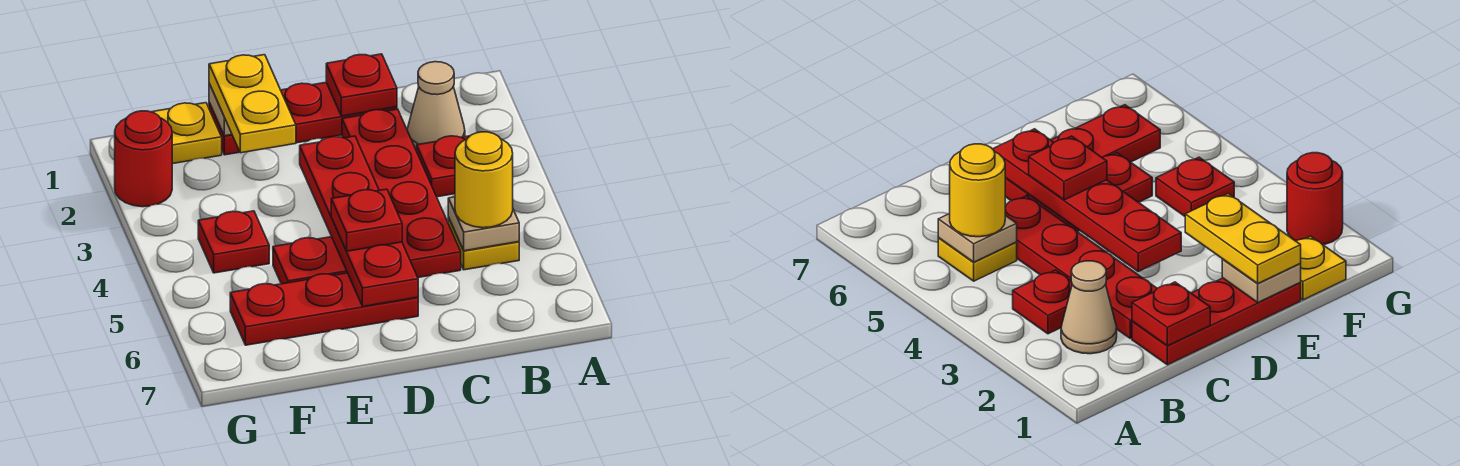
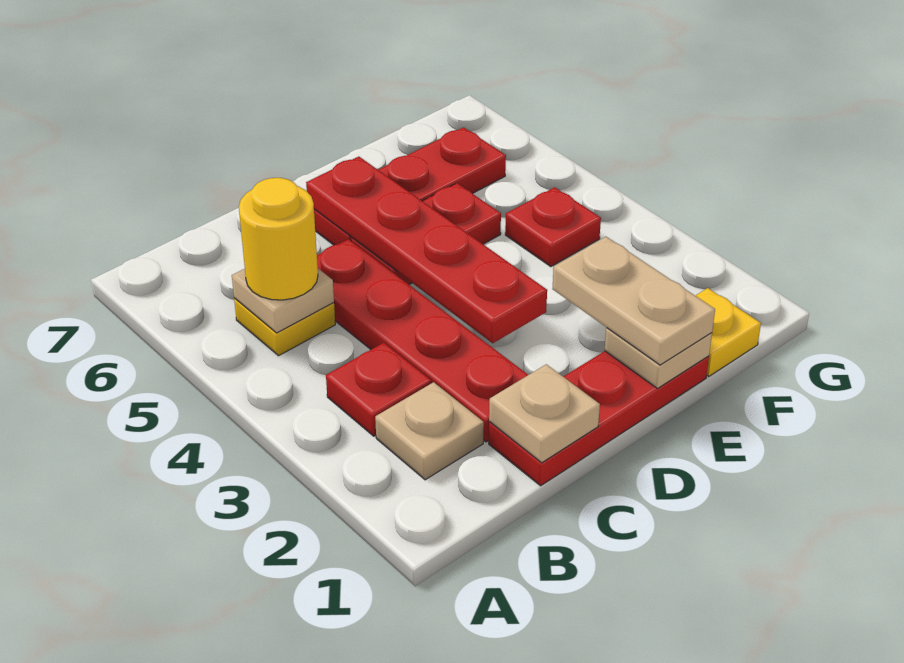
tan cone B2 level 1 -> tan plate B2 level 1
red plate C1 level 2 -> tan plate C1 level 2
red plate D5 level 3 -> none
yellow plate E1:E2 level 3 -> tan plate E1:E2 level 3
red round brick G2 level 1 -> none

